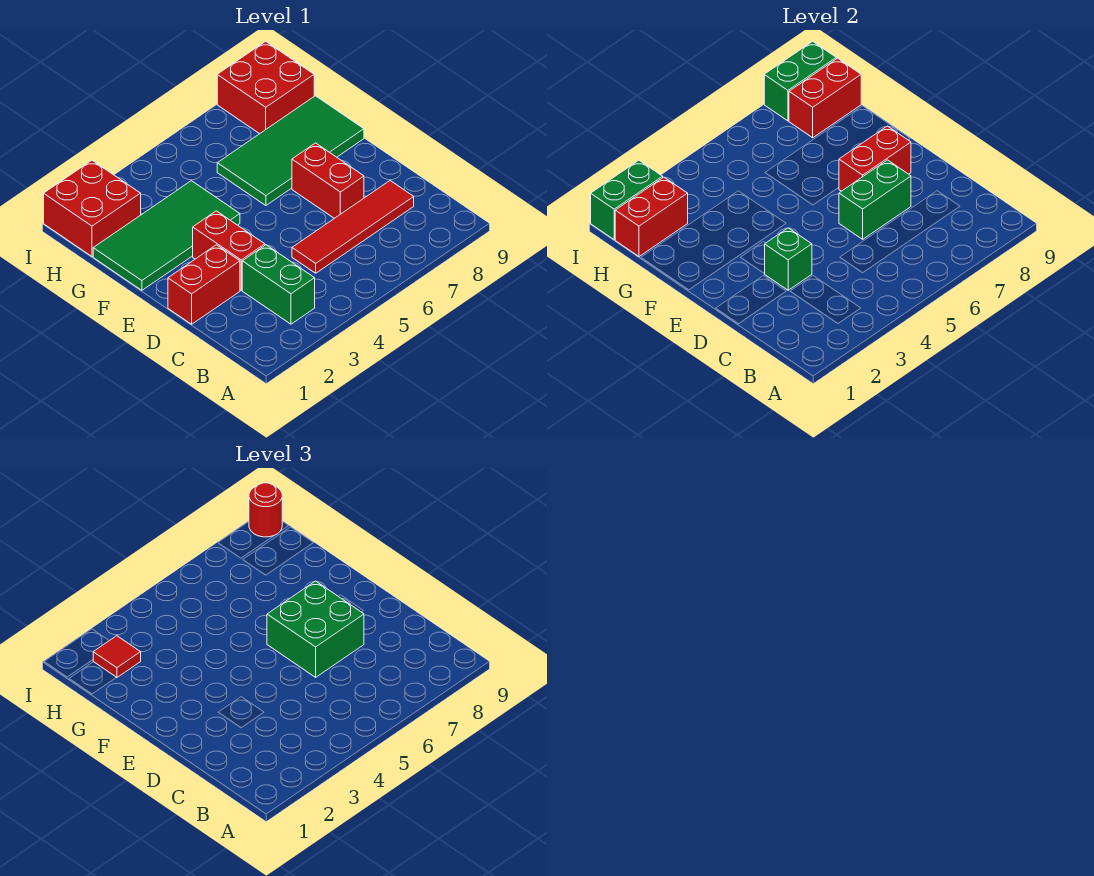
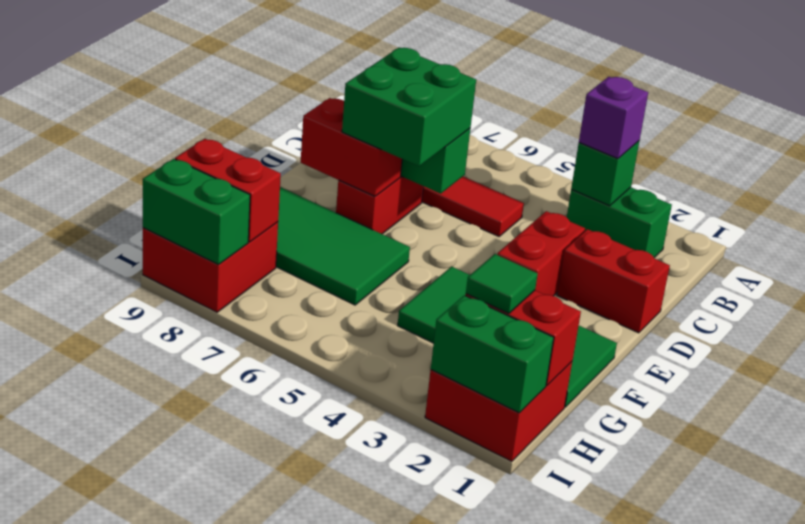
green brick B3:C3 level 1 -> green brick B2:B3 level 1
none -> purple brick B3 level 3
green brick D3 level 2 -> green brick B3 level 2
red tile H2 level 3 -> green tile H2 level 3
red round brick I9 level 3 -> none

